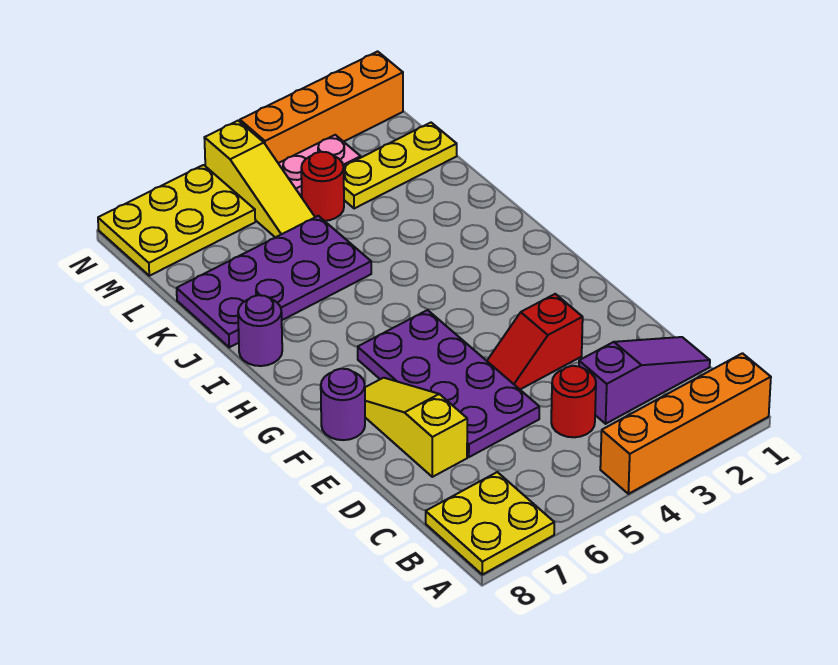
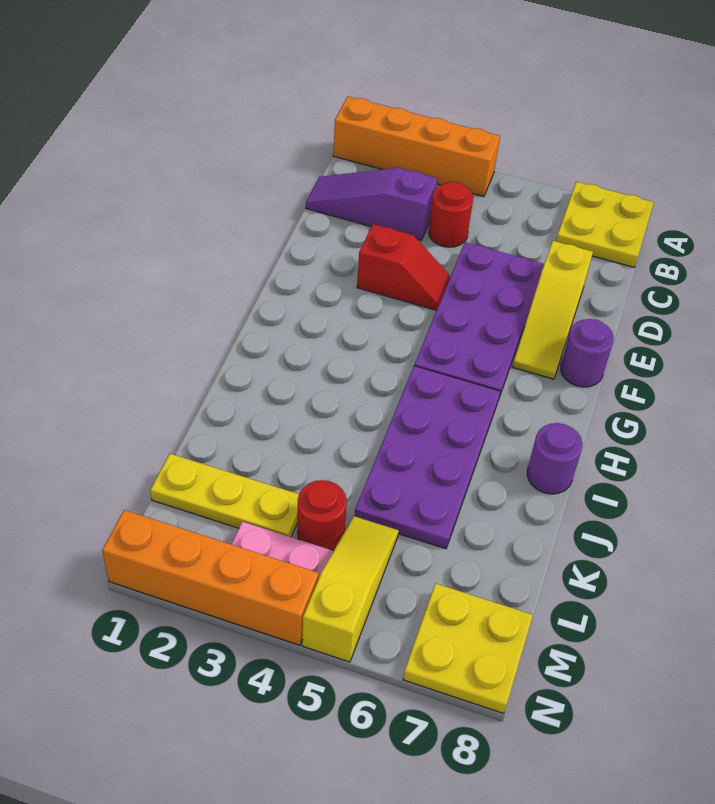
purple plate J5:K8 level 1 -> purple plate H5:K6 level 1
yellow plate M6:N8 level 1 -> yellow plate M7:N8 level 1

